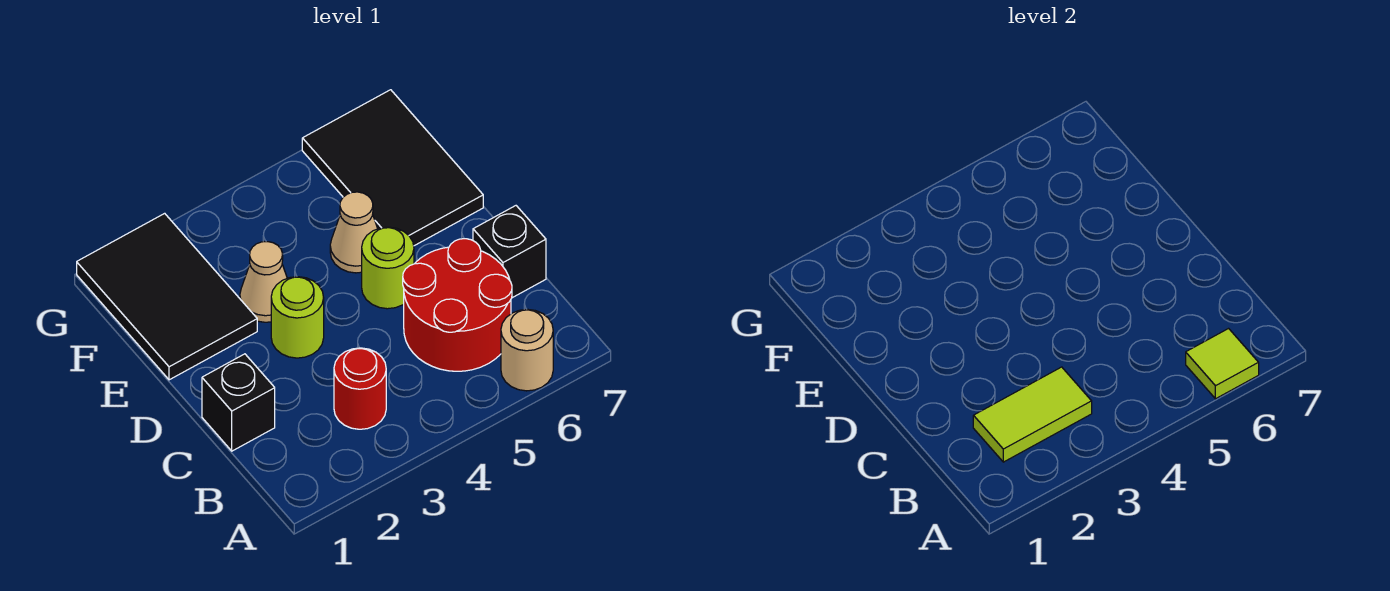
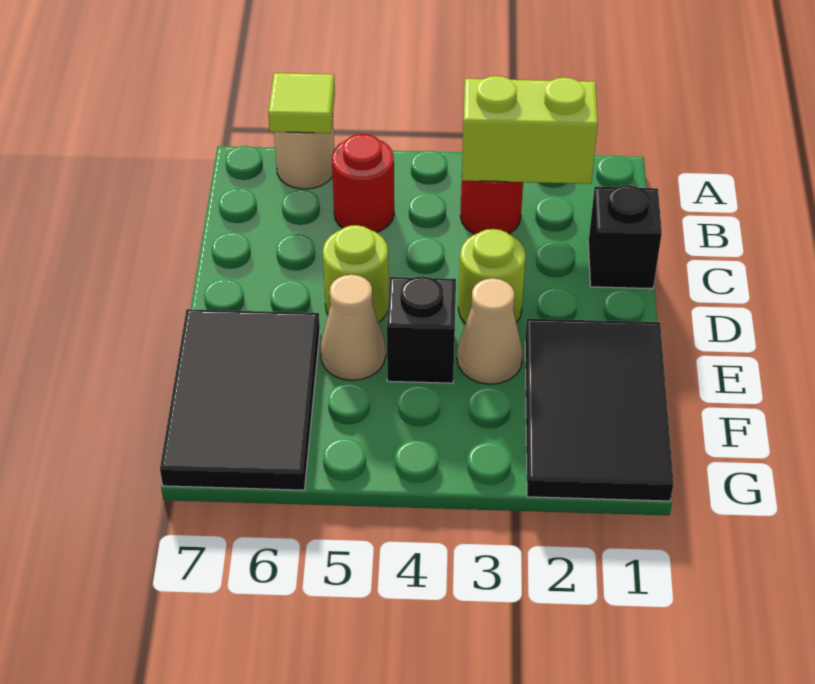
lime tile B2:B3 level 2 -> lime brick B2:B3 level 2
red round brick B5:C6 level 1 -> red round brick B5 level 1
black brick C7 level 1 -> black brick E4 level 1

